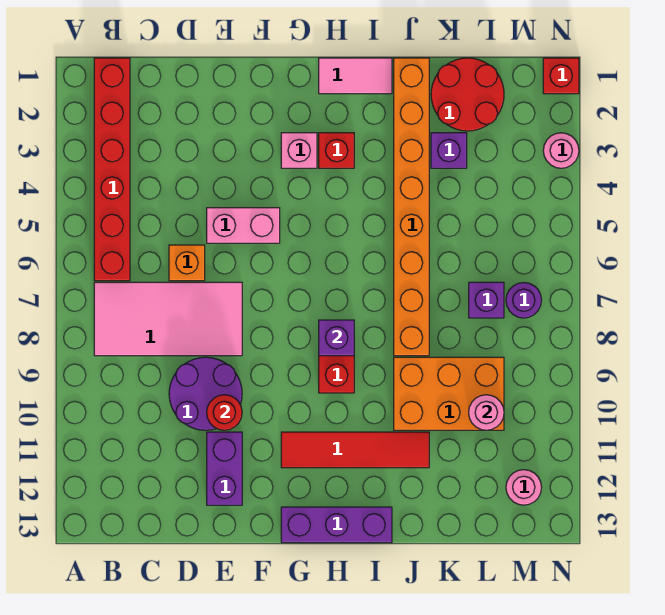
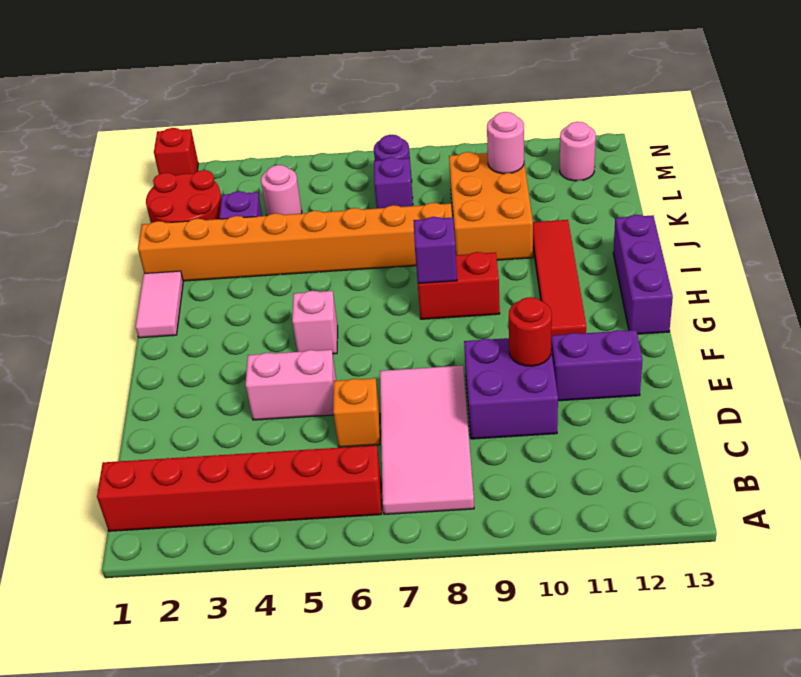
purple round brick D9:E10 level 1 -> purple brick D9:E10 level 1
pink brick E5:F5 level 1 -> pink brick E4:E5 level 1
pink brick G3 level 1 -> pink brick G5 level 1
red brick H3 level 1 -> none
pink round brick N3 level 1 -> pink round brick L4 level 1

